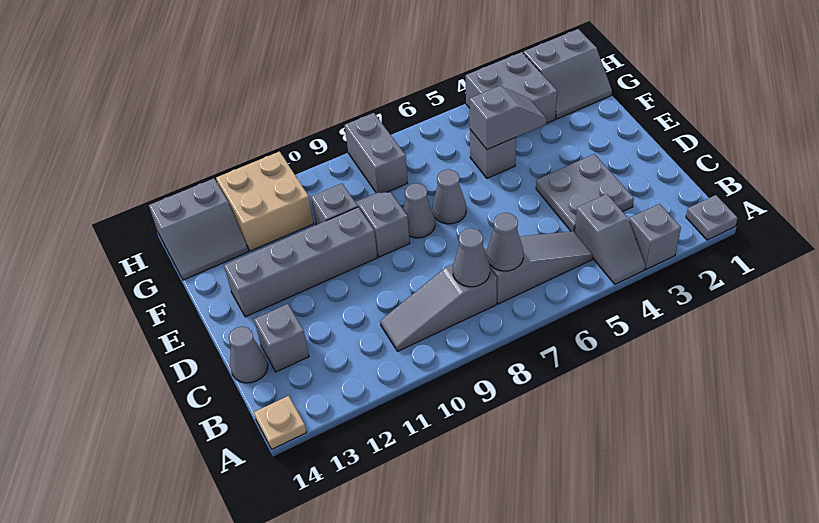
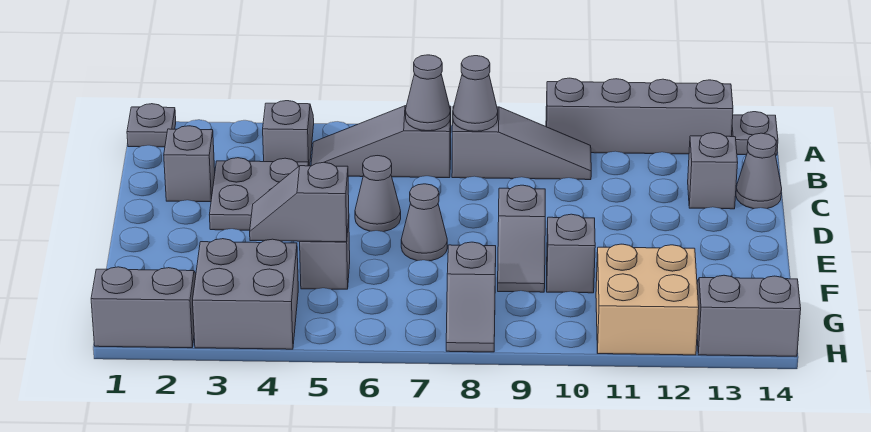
grey brick A3 level 1 -> grey brick C2 level 1
tan plate A14 level 1 -> grey plate A14 level 1
grey cone E8 level 1 -> grey cone D6 level 1
grey brick E10:E13 level 1 -> grey brick A10:A13 level 1
grey brick G8:H8 level 1 -> grey slope G8:H8 level 1 top G

